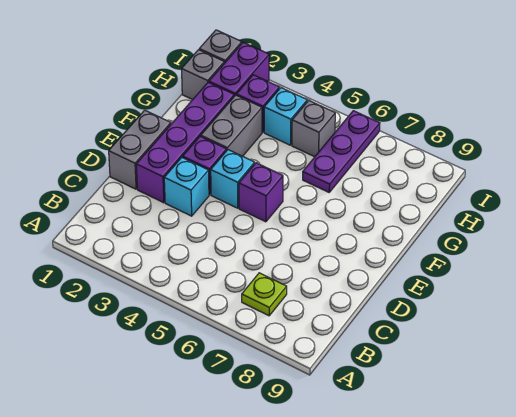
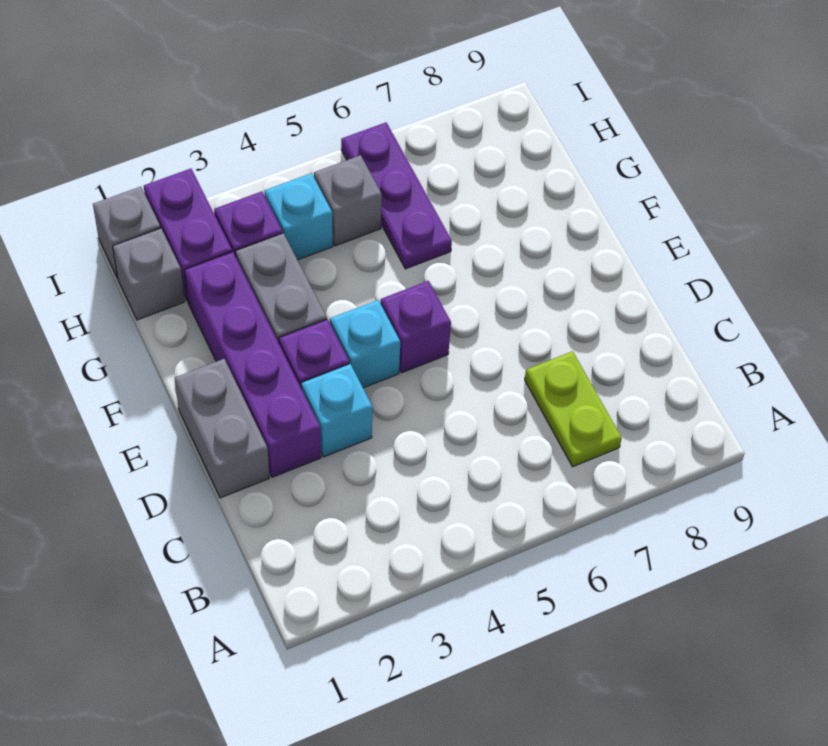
lime plate B7 level 1 -> lime plate B7:C7 level 1

